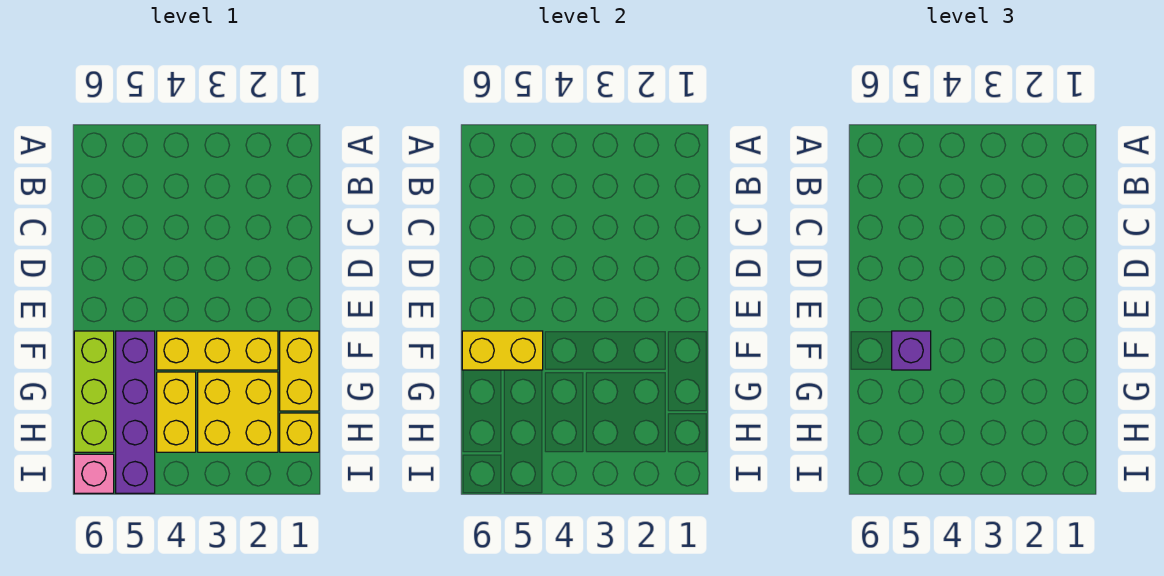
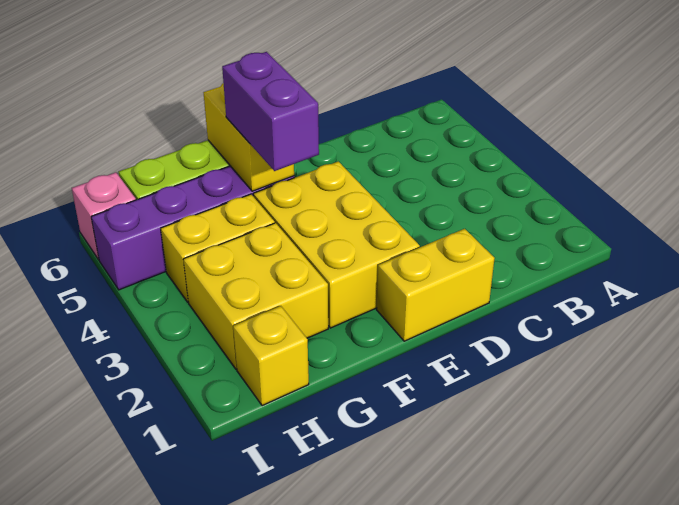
yellow brick F1:G1 level 1 -> yellow brick D1:E1 level 1
yellow brick F2:F4 level 1 -> yellow brick E2:F4 level 1
purple brick F5 level 3 -> purple brick F4:F5 level 3

